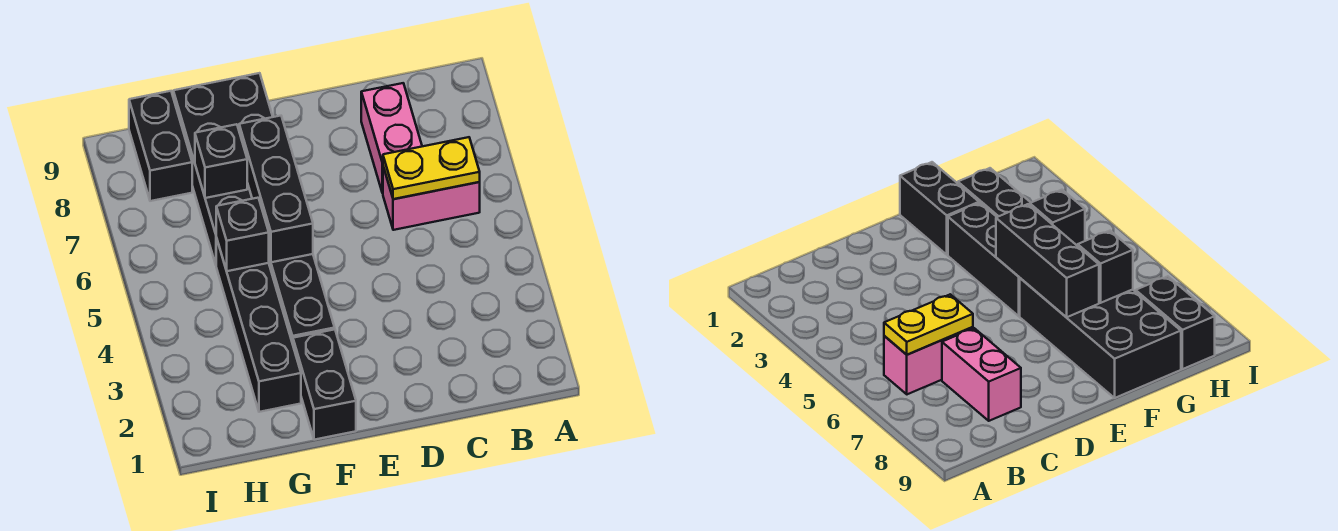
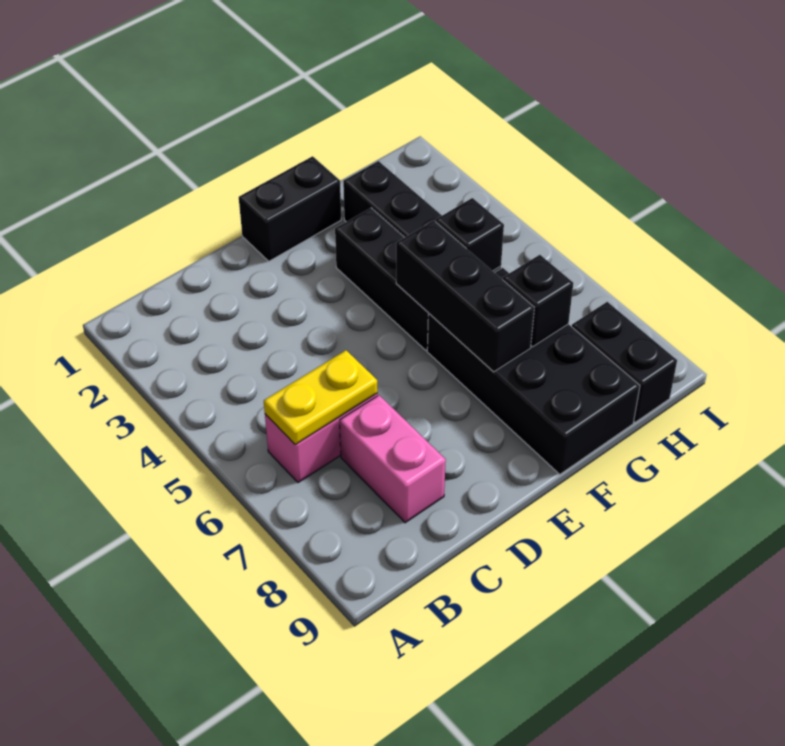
black brick F1:F2 level 1 -> black brick E1:F1 level 1

